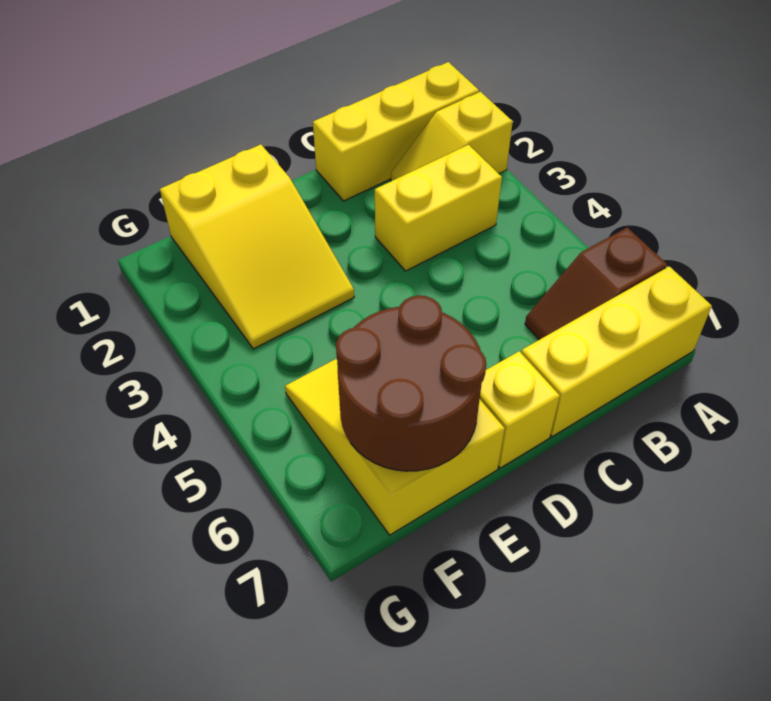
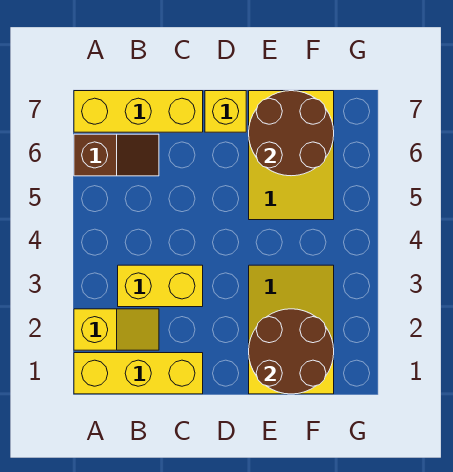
none -> brown round brick E1:F2 level 2

